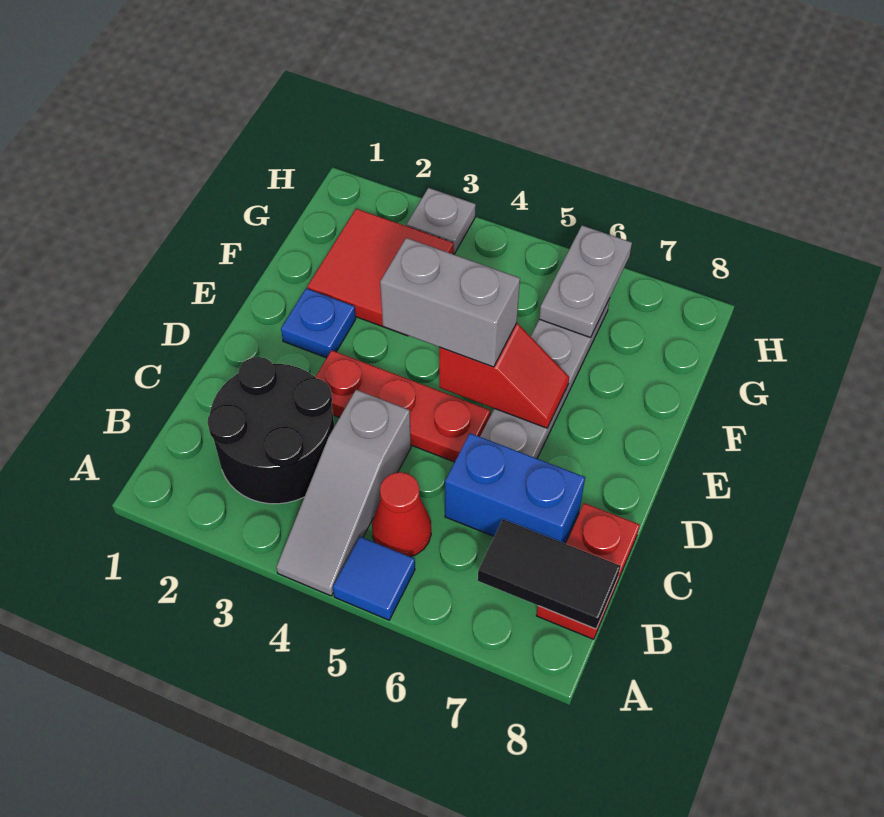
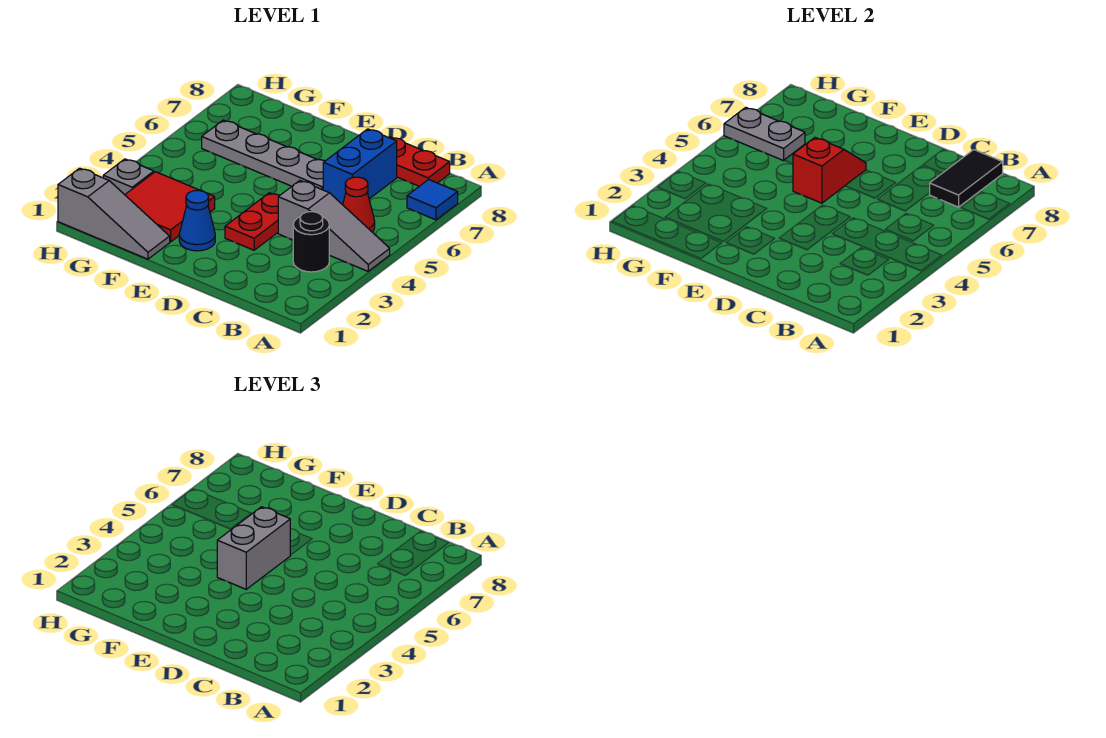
blue tile A5 level 1 -> blue tile A7 level 1
black round brick B2:C3 level 1 -> black round brick B3 level 1
red plate D3:D5 level 1 -> red plate D3:D4 level 1
blue plate E2 level 1 -> blue cone E2 level 1
none -> grey slope F1:H1 level 1 top H

